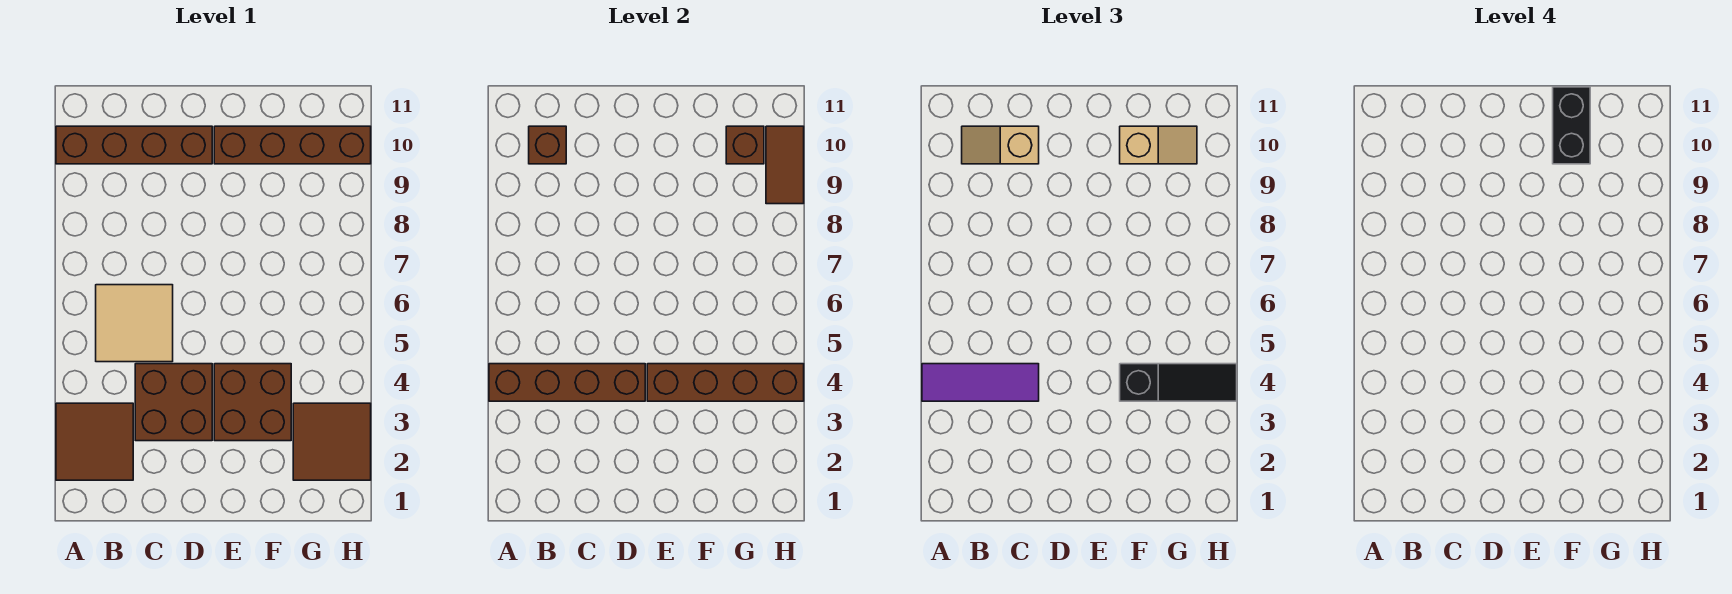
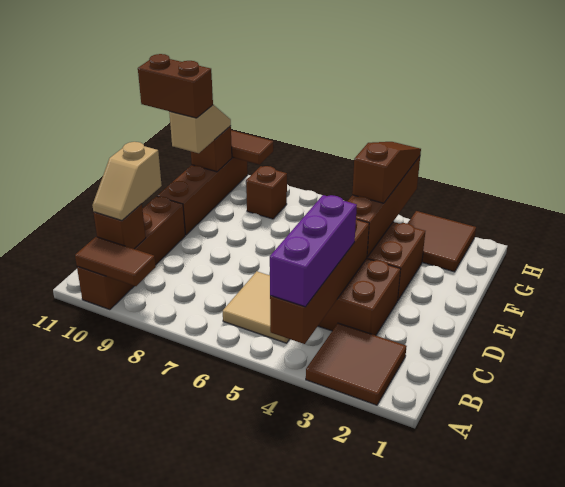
purple tile A4:C4 level 3 -> purple brick A4:C4 level 3
none -> brown tile A9:A10 level 2
black slope F4:H4 level 3 top F -> brown slope F4:H4 level 3 top F
black brick F10:F11 level 4 -> brown brick F10:F11 level 4
none -> brown brick G8 level 1

